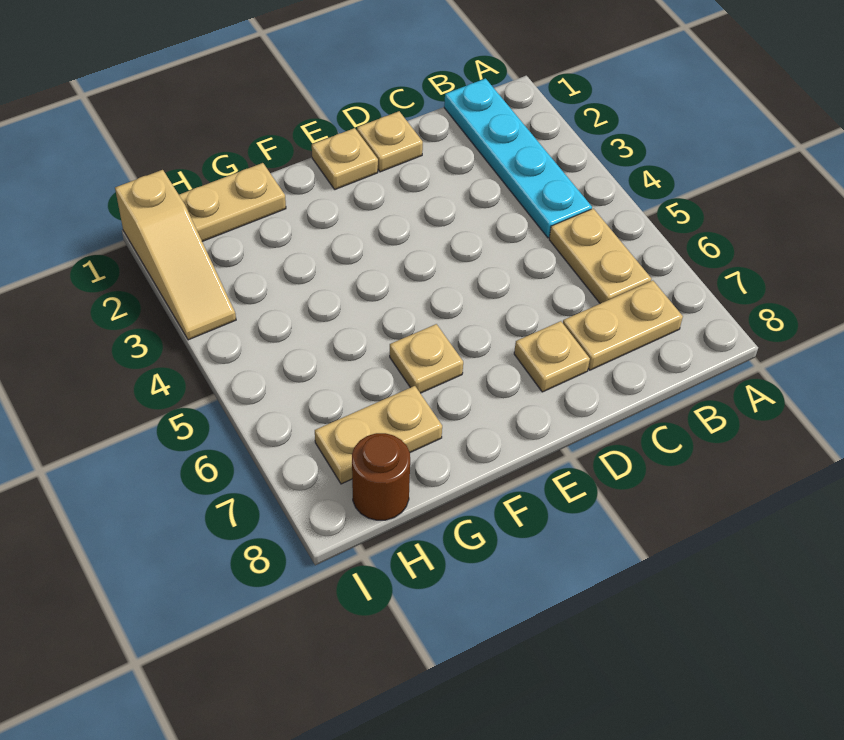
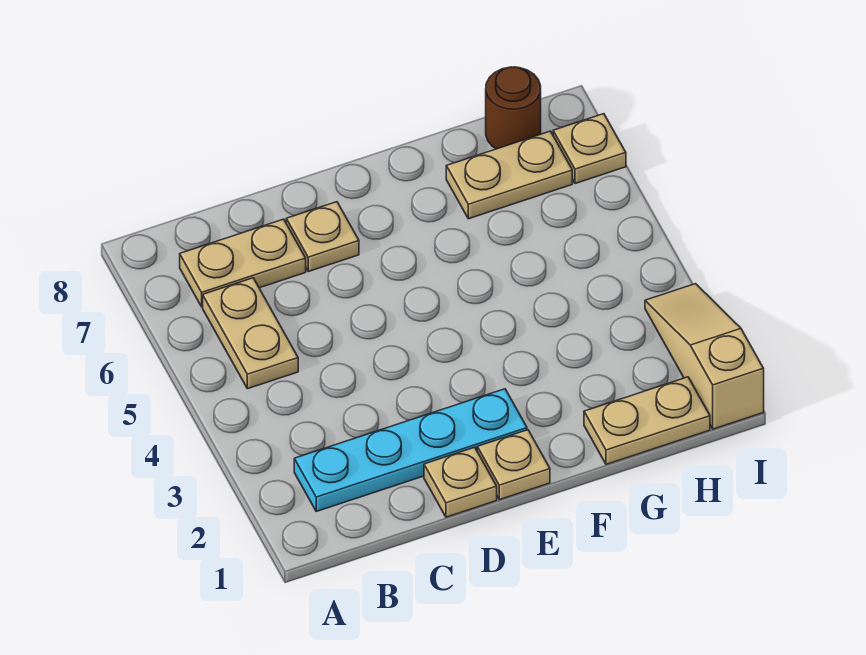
cyan plate B1:B4 level 1 -> cyan plate B2:E2 level 1
tan plate F6 level 1 -> tan plate I7 level 1

